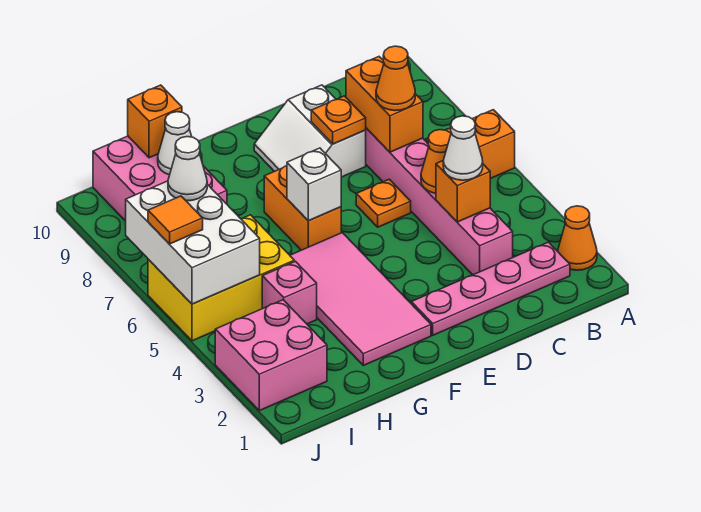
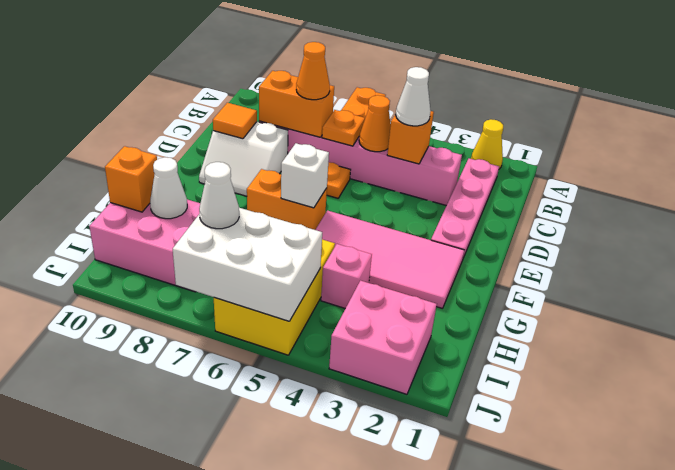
orange cone A2 level 1 -> yellow cone A2 level 1
orange plate D8 level 2 -> orange plate C6 level 2
orange tile J6 level 3 -> orange tile D9 level 2

